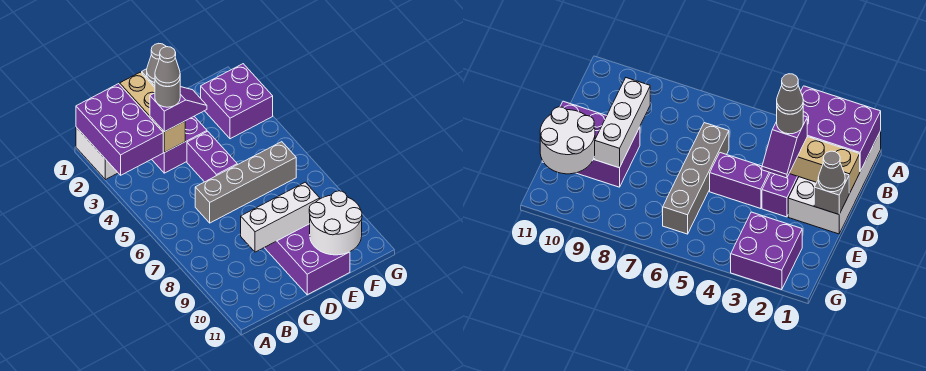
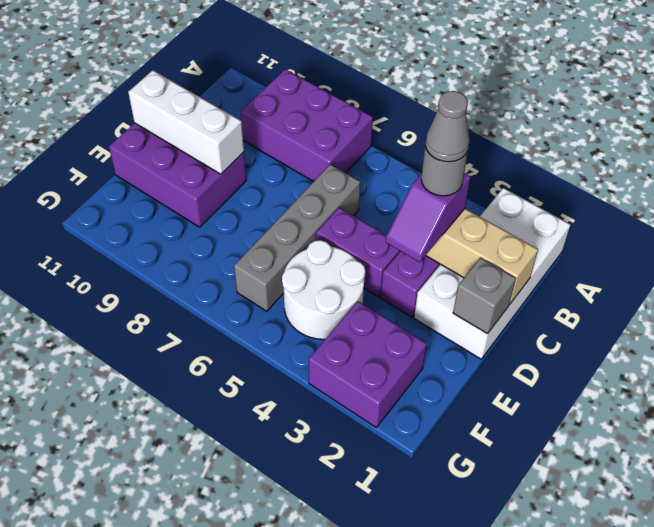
purple brick A1:B3 level 2 -> purple brick A7:B9 level 1
white brick C9:E9 level 2 -> white brick D9:D11 level 2
grey cone D1 level 3 -> none
white round brick E10:F11 level 2 -> white round brick E4:F5 level 1

